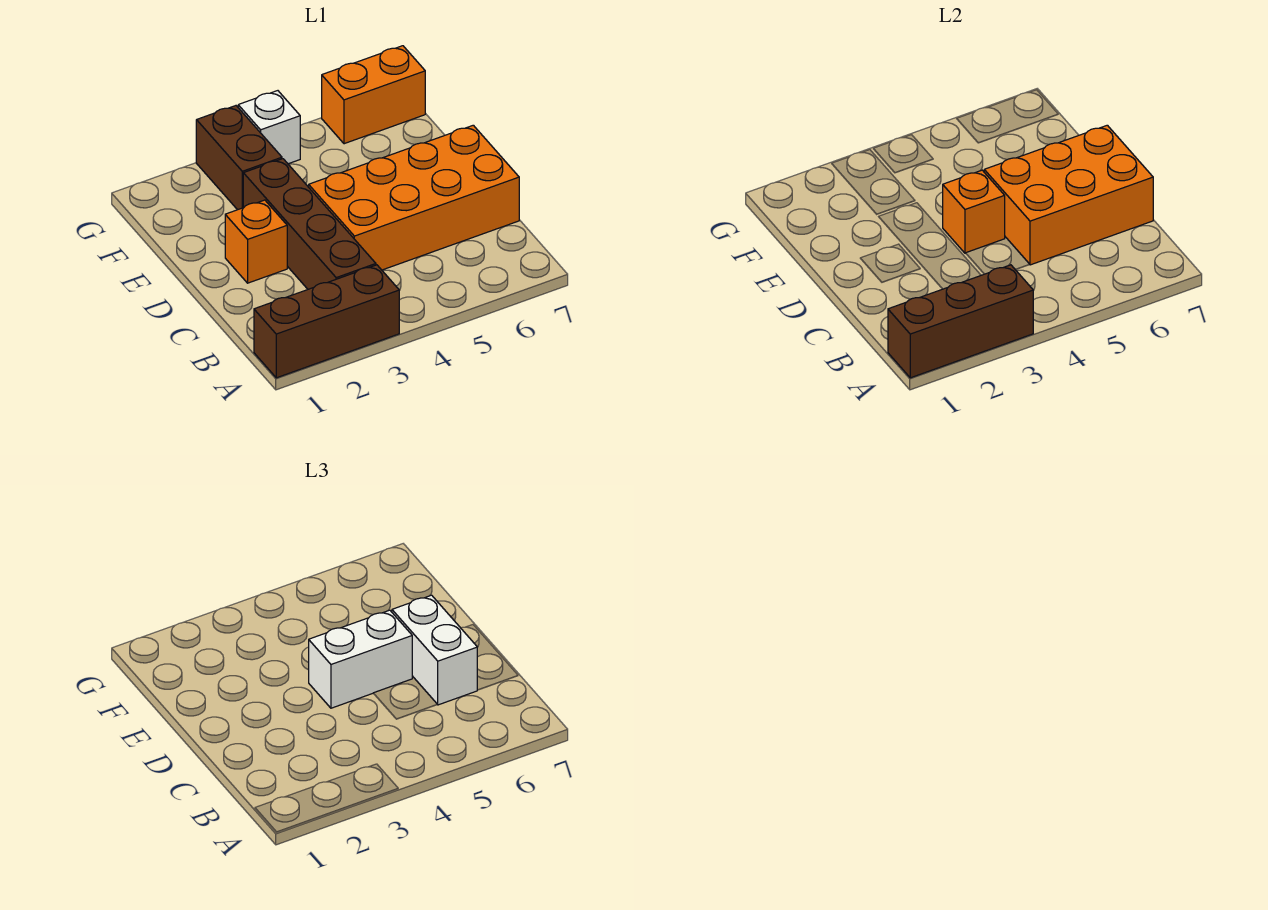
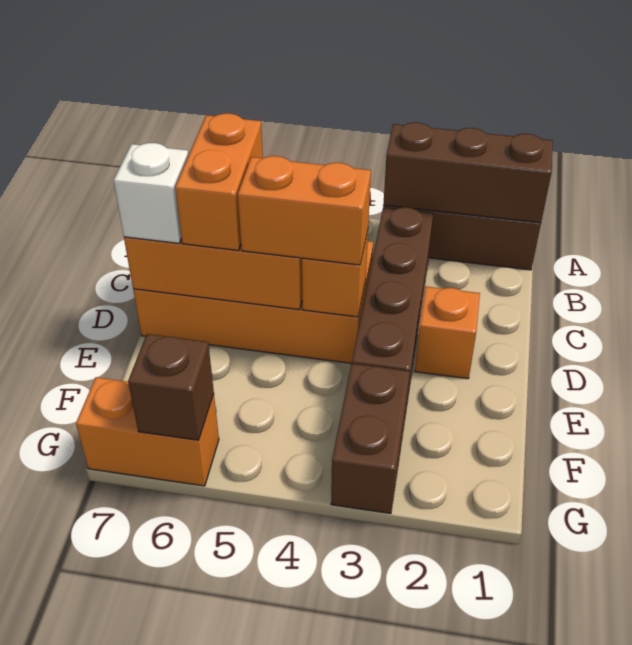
white brick C6:D6 level 3 -> orange brick C6:D6 level 3
white brick D4:D5 level 3 -> orange brick D4:D5 level 3
white brick G4 level 1 -> white brick D7 level 3
none -> brown brick G6 level 2

